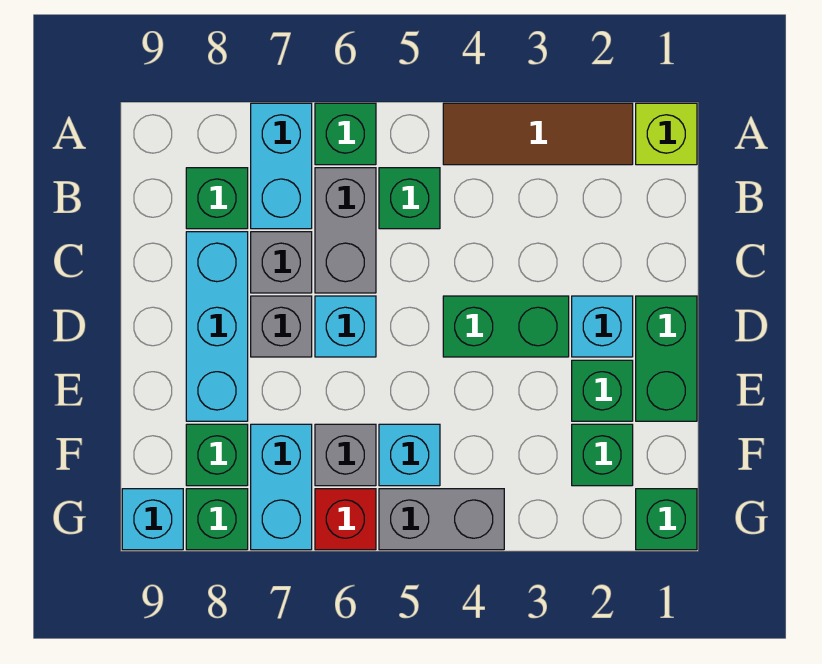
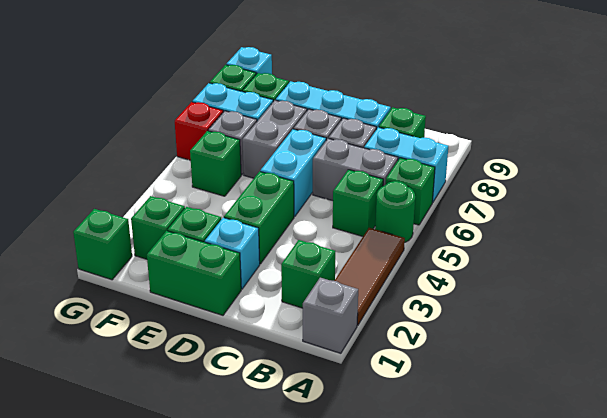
lime brick A1 level 1 -> grey brick A1 level 1
none -> green round brick A5 level 1
none -> green brick B2 level 1
cyan brick D6 level 1 -> cyan brick D5:D6 level 1
cyan brick F5 level 1 -> green brick F5 level 1
grey brick G4:G5 level 1 -> grey brick E6:E7 level 1

